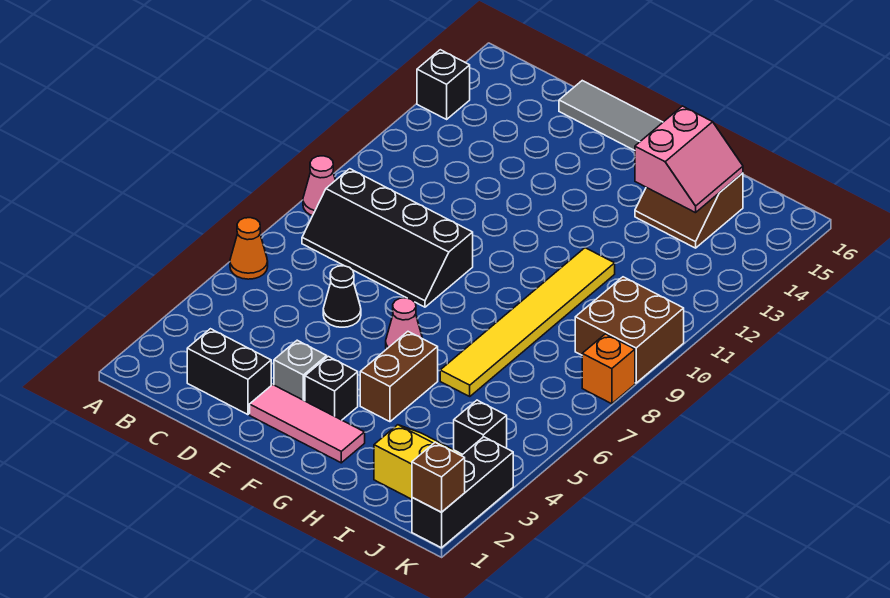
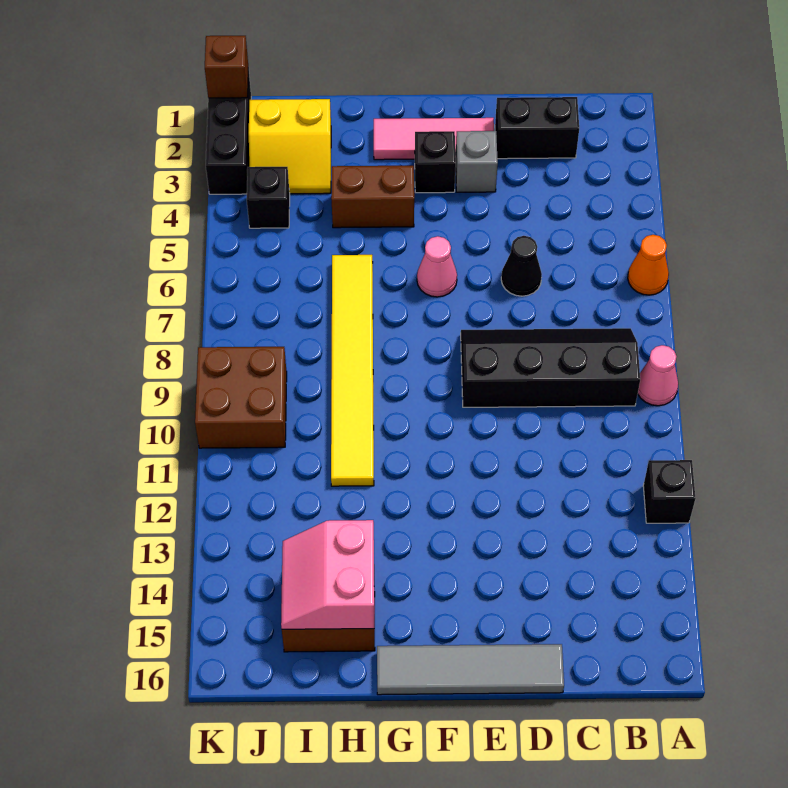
black brick A14 level 1 -> black brick A12 level 1
brown brick G4:G5 level 1 -> brown brick G4:H4 level 1
orange brick K8 level 1 -> none

